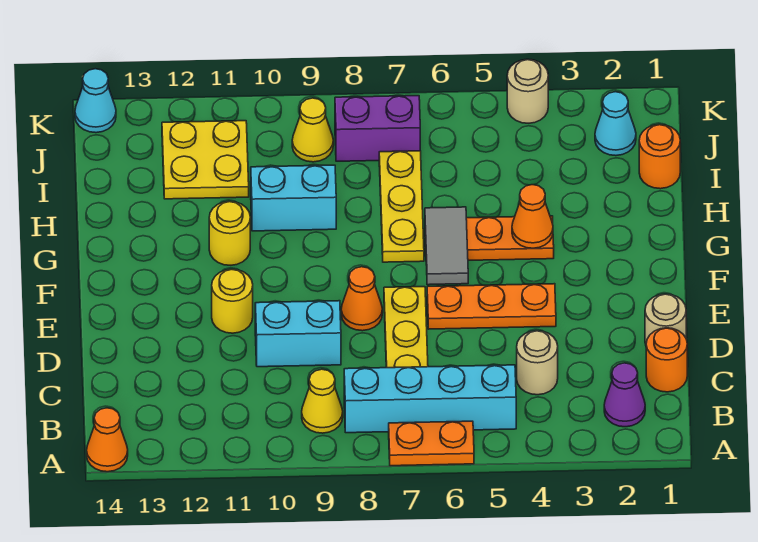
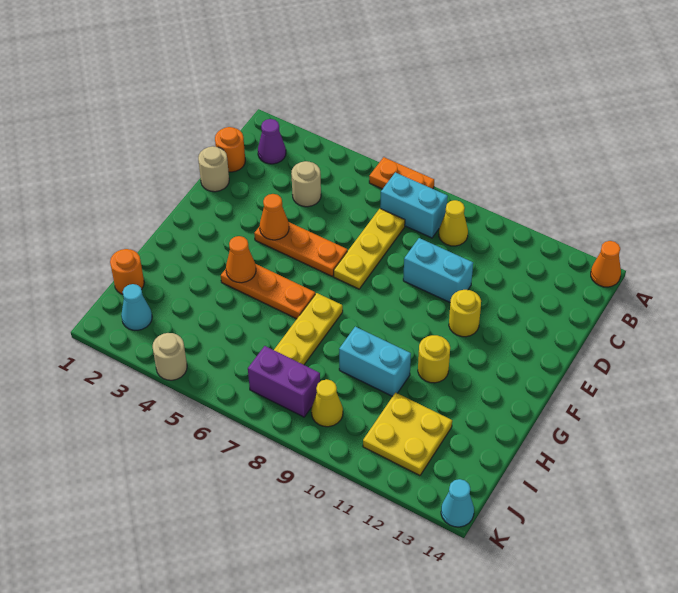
cyan brick B5:B8 level 1 -> cyan brick B7:B8 level 1
orange cone E8 level 1 -> orange cone E4 level 2
grey tile F6:G6 level 2 -> none

